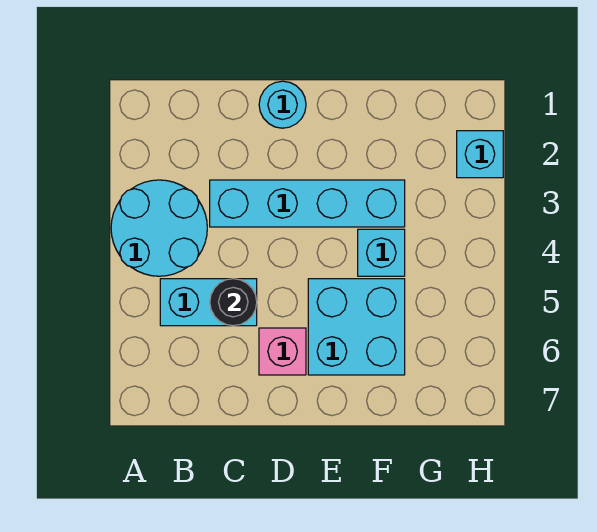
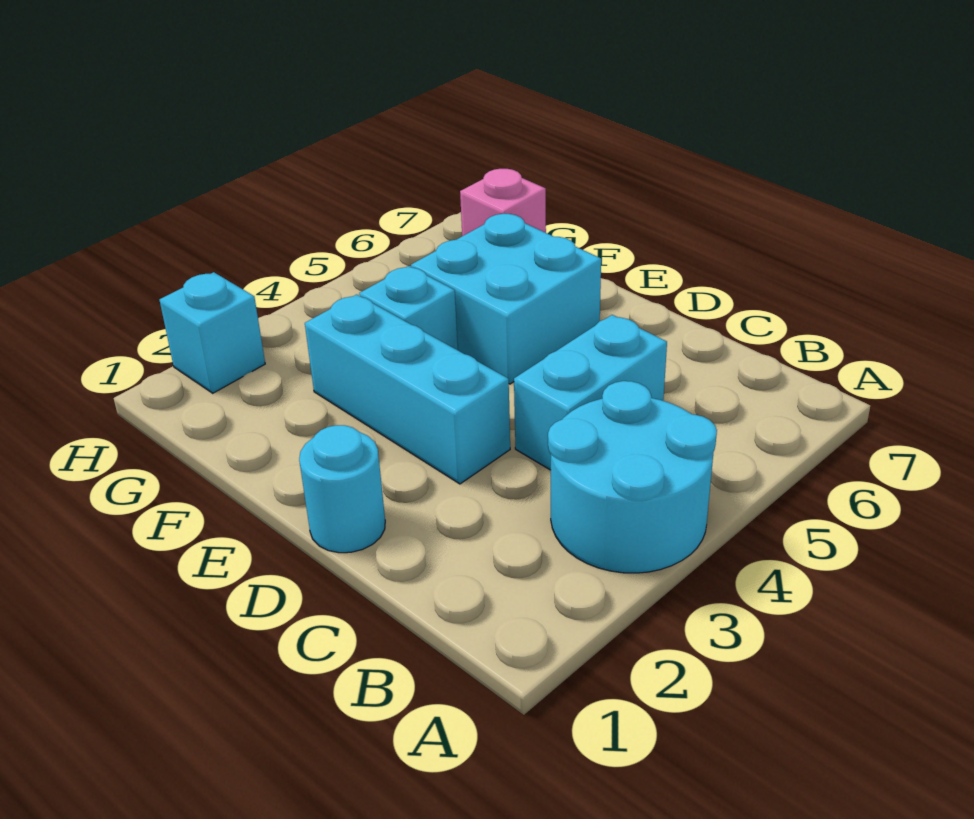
cyan brick B5:C5 level 1 -> cyan brick C4:C5 level 1
cyan brick C3:F3 level 1 -> cyan brick D3:F3 level 1
black round brick C5 level 2 -> none
pink brick D6 level 1 -> pink brick G7 level 1

